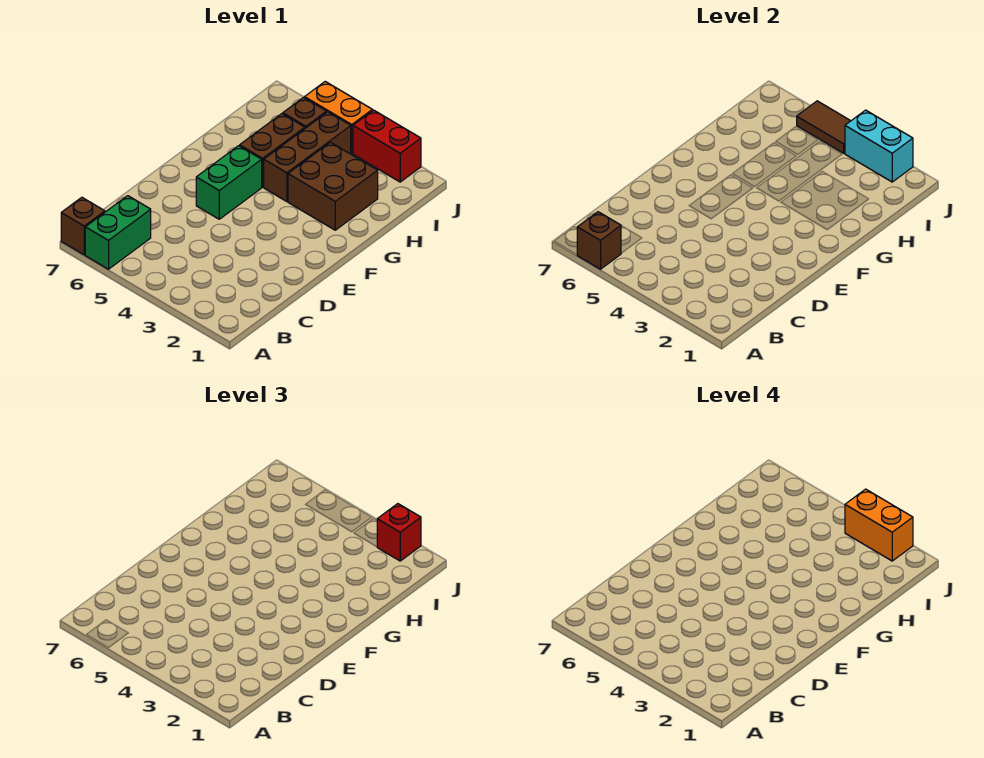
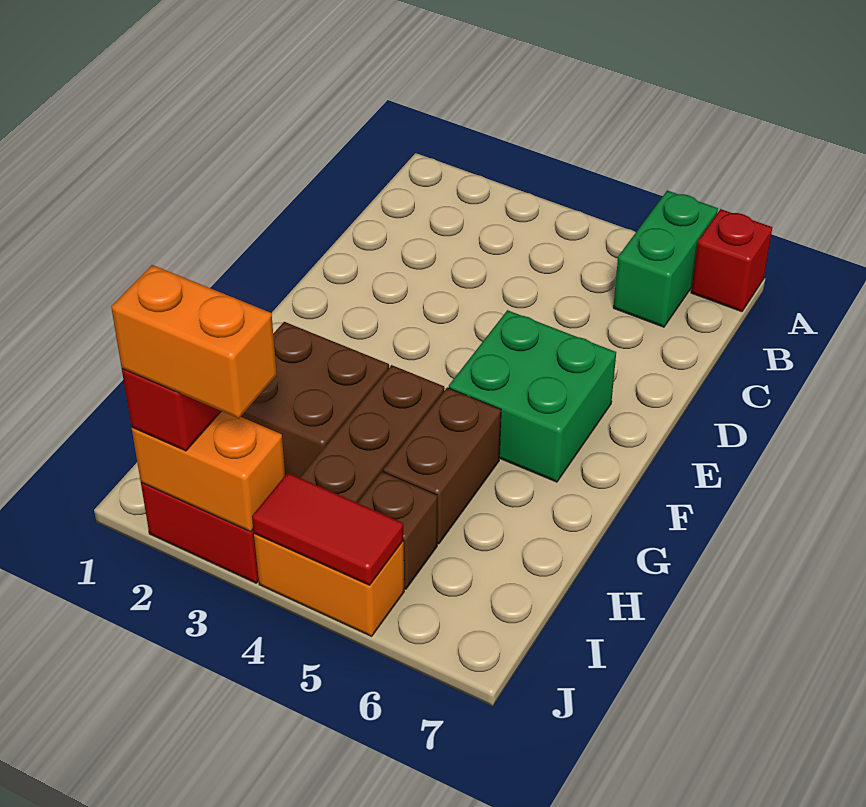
brown brick A6 level 2 -> none
brown brick A7 level 1 -> red brick A7 level 1
green brick E5:F5 level 1 -> green brick E5:F6 level 1
cyan brick J2:J3 level 2 -> orange brick J2:J3 level 2
brown tile J4:J5 level 2 -> red tile J4:J5 level 2

